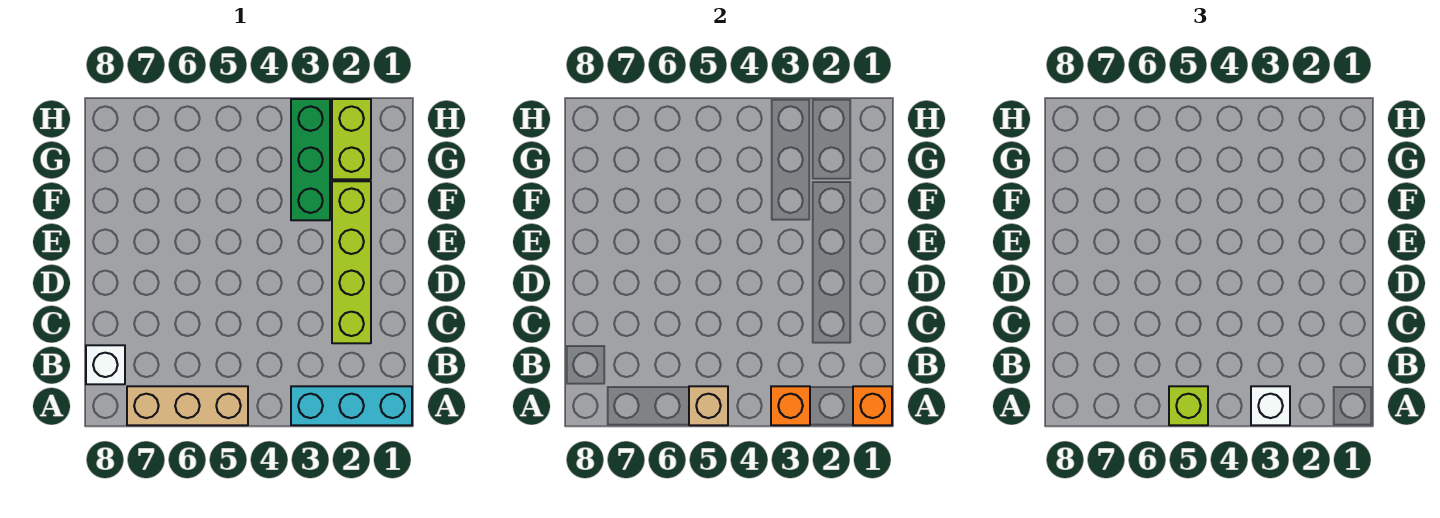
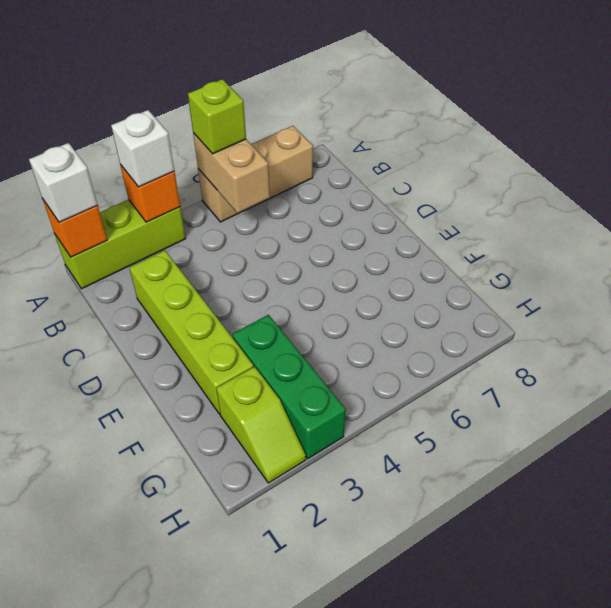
cyan brick A1:A3 level 1 -> lime brick A1:A3 level 1
tan brick A5 level 2 -> tan brick A5:B5 level 2
white brick B8 level 1 -> white brick A1 level 3
lime brick G2:H2 level 1 -> lime slope G2:H2 level 1 top G

